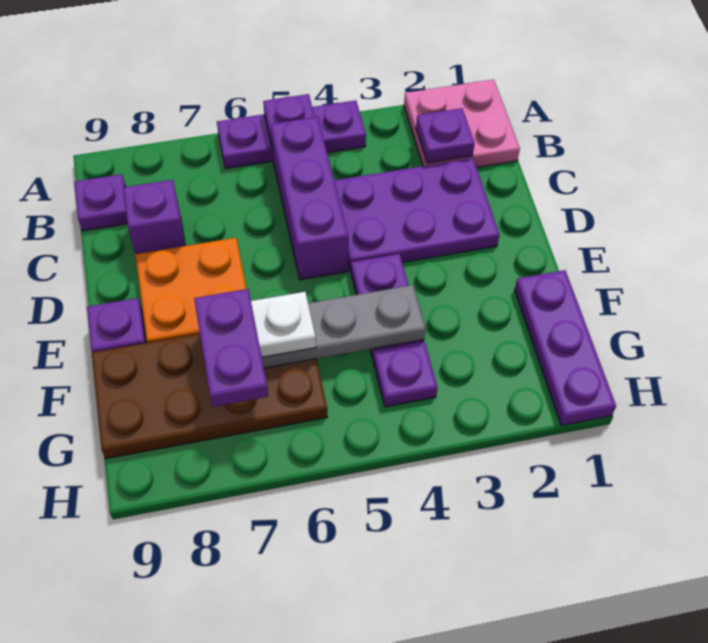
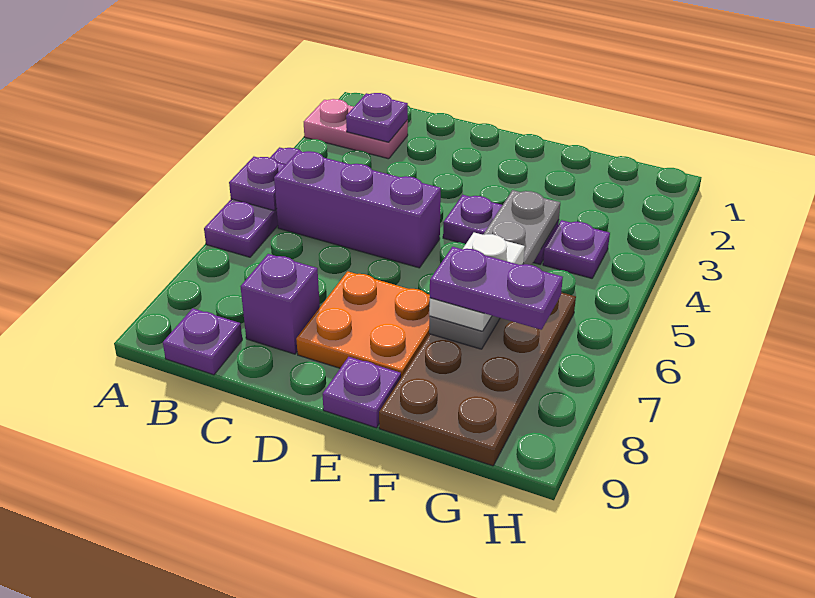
pink plate A1:B2 level 1 -> pink plate A2:B2 level 1
purple plate C2:D4 level 1 -> none
purple plate F1:H1 level 1 -> none

